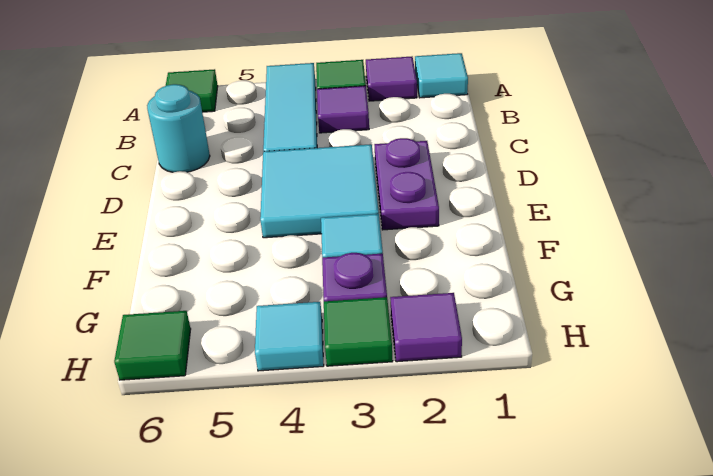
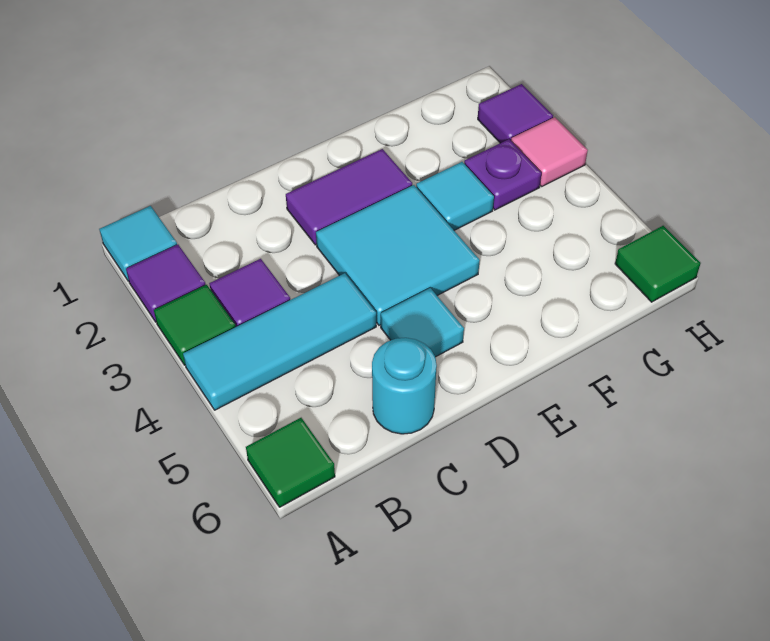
purple plate D2:E2 level 1 -> purple tile D2:E2 level 1
green tile H3 level 1 -> pink tile H3 level 1
cyan tile H4 level 1 -> cyan tile D5 level 1

